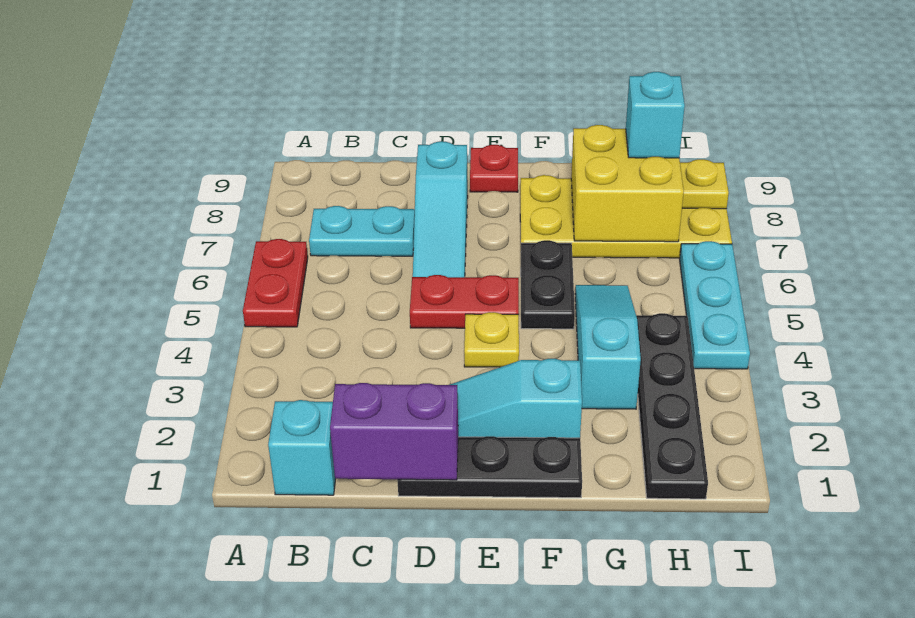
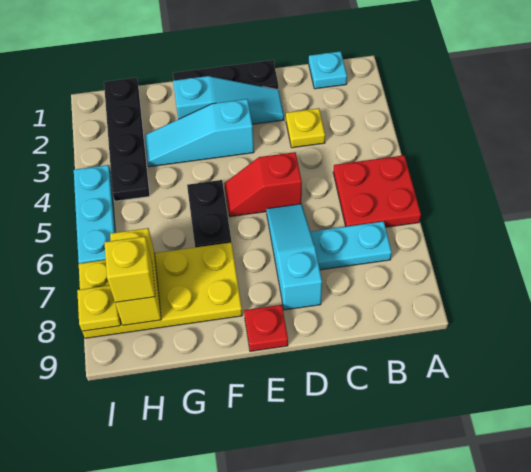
red plate A5:A6 level 1 -> red plate A5:B6 level 1
cyan brick B1 level 1 -> cyan plate B1 level 1
purple brick C1:D1 level 2 -> none
red plate D5:E5 level 1 -> red slope D5:E5 level 1 top D
yellow plate E4 level 1 -> yellow plate C3 level 1
cyan slope G3:G5 level 1 top 3 -> cyan slope E3:G3 level 1 top E
yellow brick G7:H8 level 2 -> yellow brick H7:H8 level 2
cyan brick H8 level 3 -> yellow brick H8 level 3

